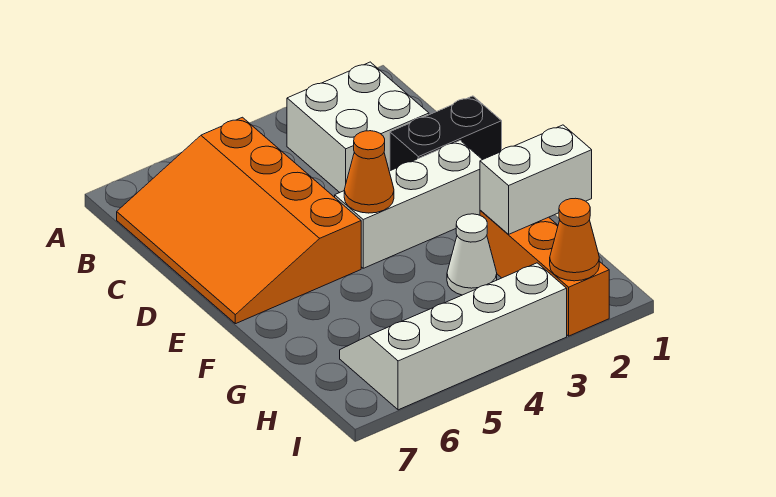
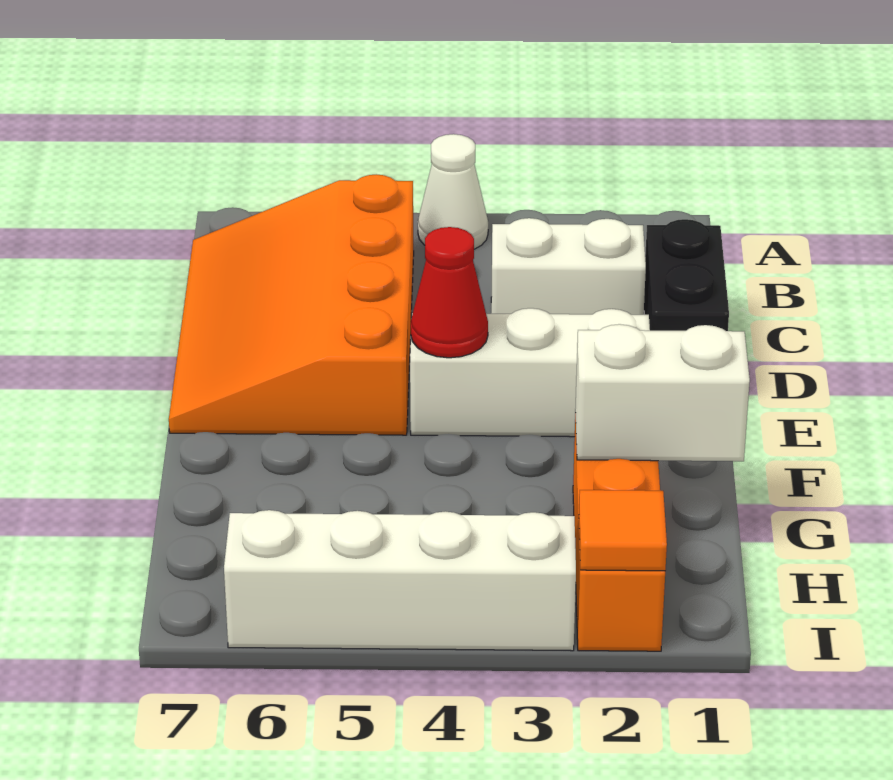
white brick B2:C3 level 1 -> white brick C2:C3 level 1
black brick D1:D2 level 1 -> black brick C1:D1 level 1
orange cone E4 level 2 -> red cone E4 level 2
white cone G3 level 1 -> white cone A4 level 1
orange cone I2 level 2 -> orange tile I2 level 2

